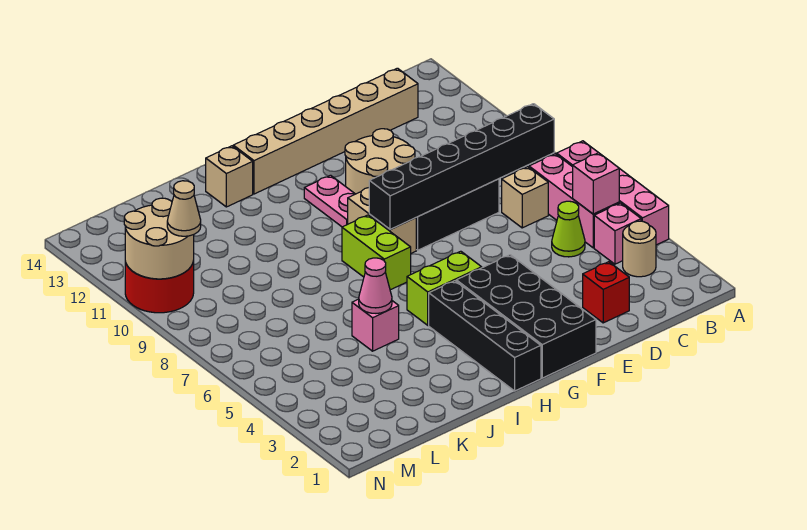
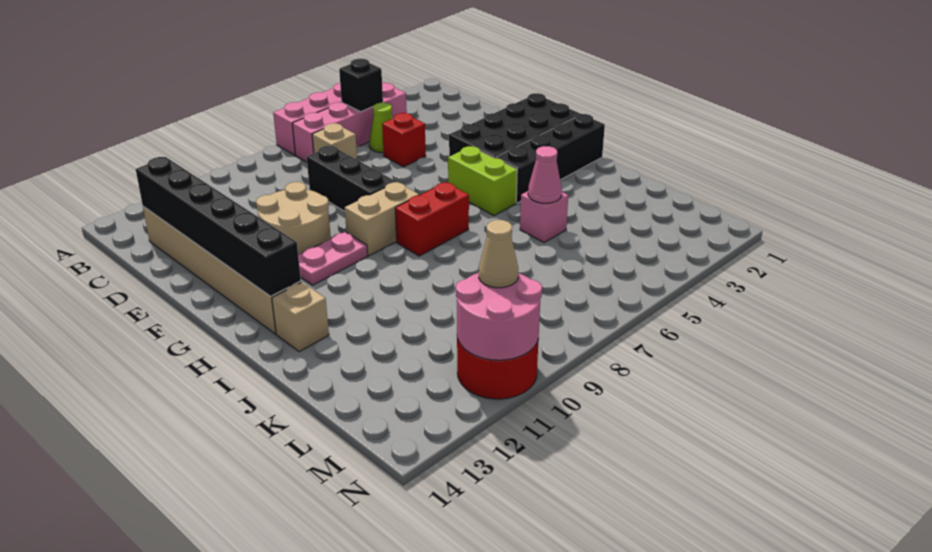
tan round brick B3 level 1 -> none
pink brick B5 level 2 -> black brick B5 level 2
black brick B8:G8 level 2 -> black brick C13:H13 level 2
red brick D2 level 1 -> red brick D5 level 1
lime brick H7:H8 level 1 -> red brick H7:H8 level 1
tan round brick M10:N11 level 2 -> pink round brick M10:N11 level 2

